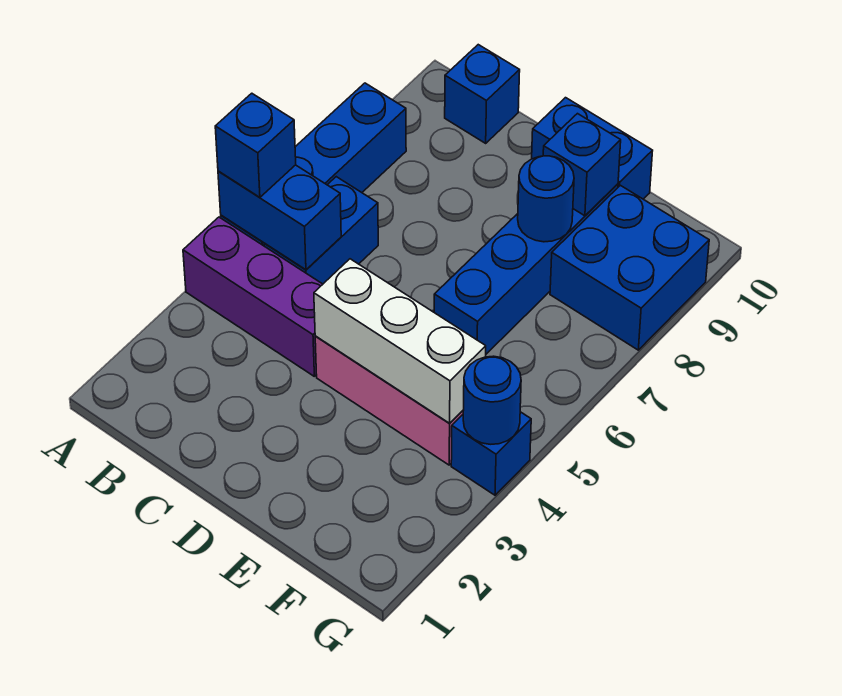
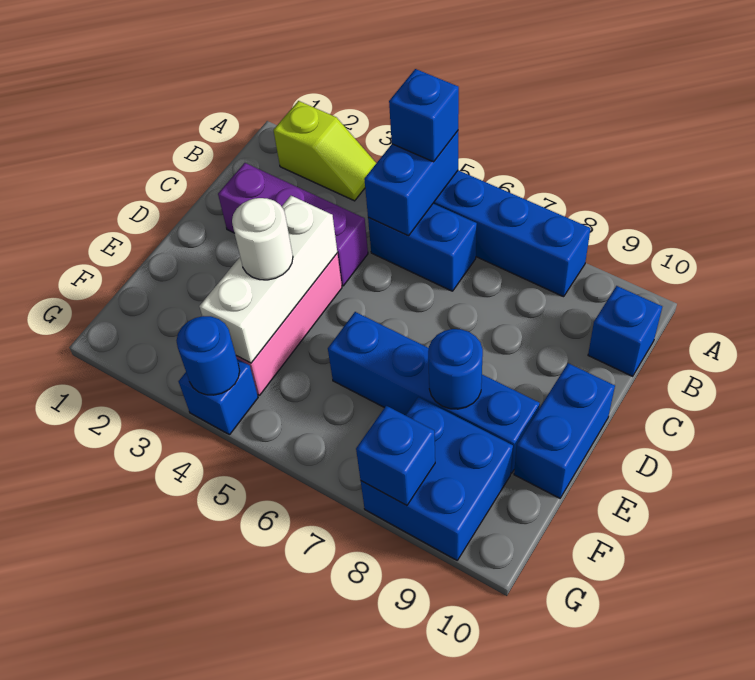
none -> lime slope A2:A3 level 1 top 2
purple brick A4:C4 level 1 -> purple brick C2:C4 level 1
none -> white round brick E4 level 3
blue brick E9 level 2 -> blue brick G8 level 2

